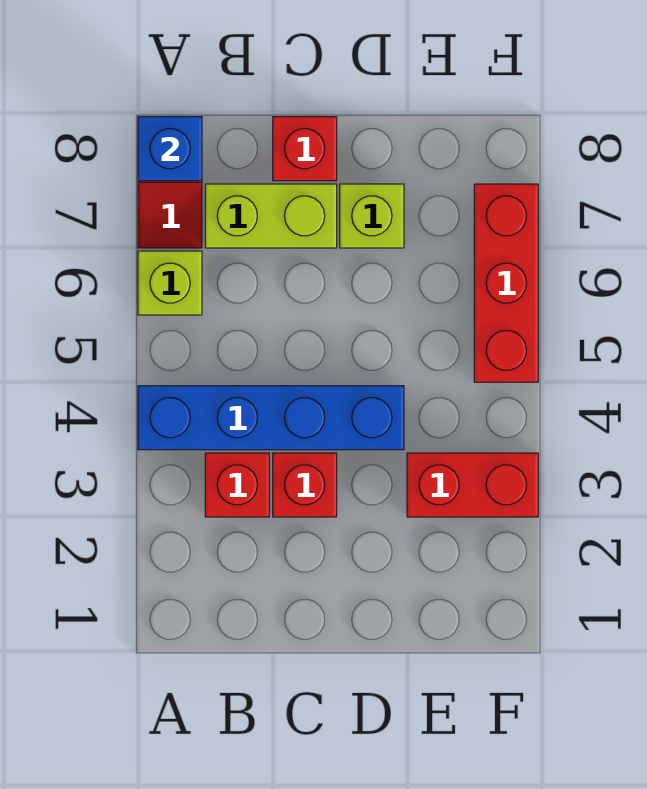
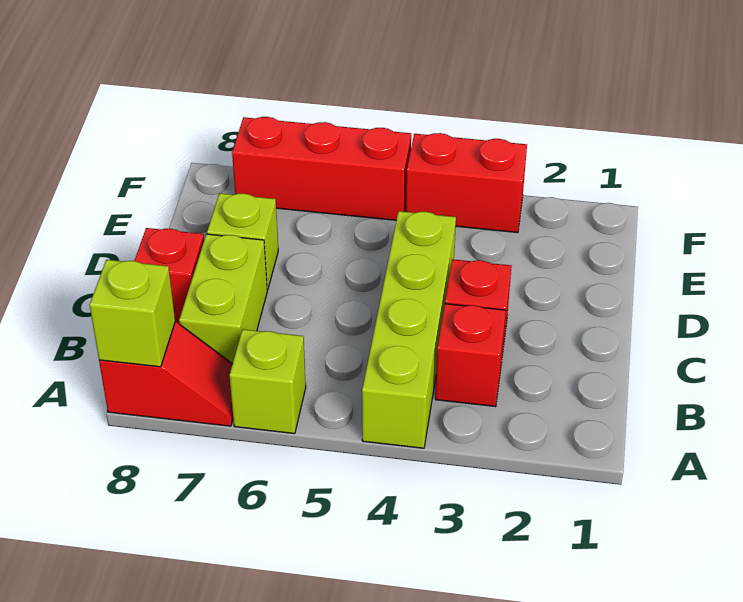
blue brick A4:D4 level 1 -> lime brick A4:D4 level 1
blue brick A8 level 2 -> lime brick A8 level 2
red brick E3:F3 level 1 -> red brick F3:F4 level 1

